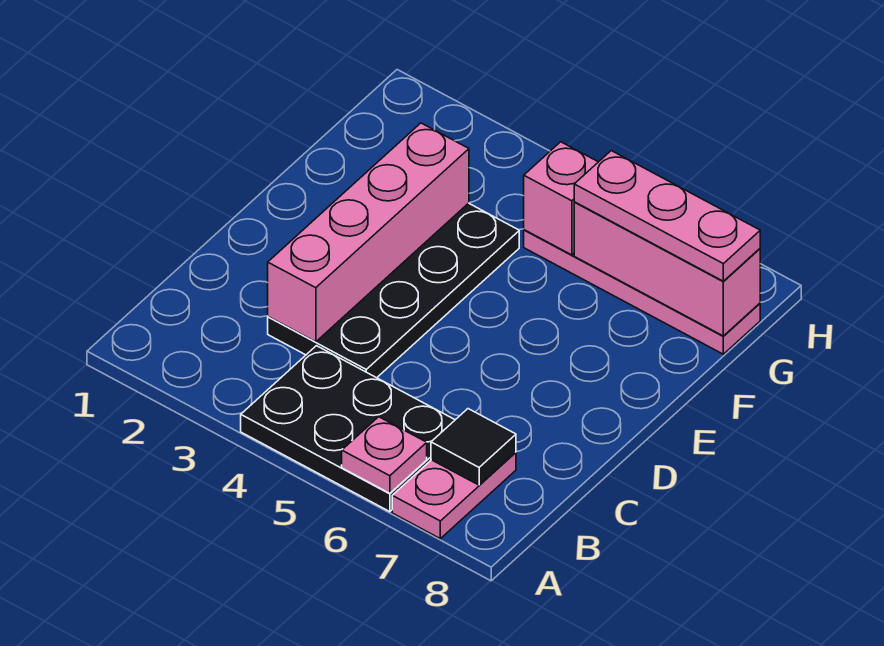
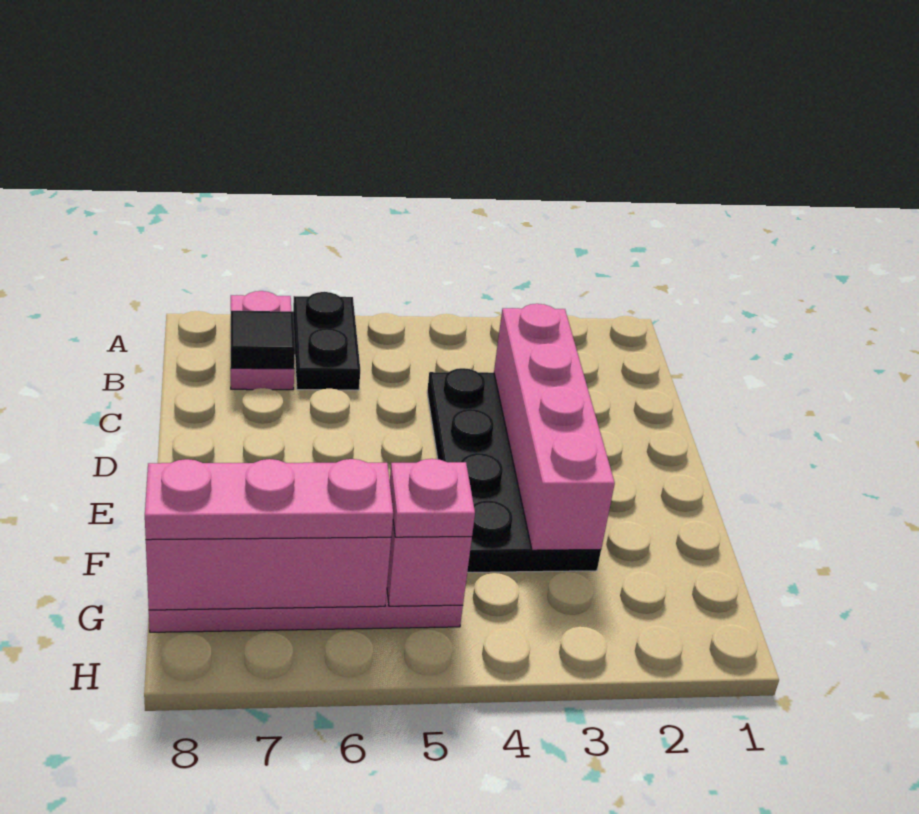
black plate A4:B6 level 1 -> black plate A6:B6 level 1
pink plate A6 level 2 -> pink plate G5 level 3

